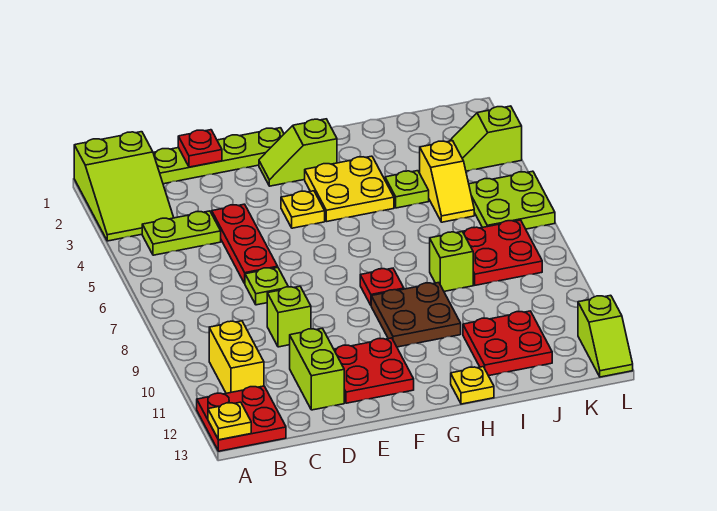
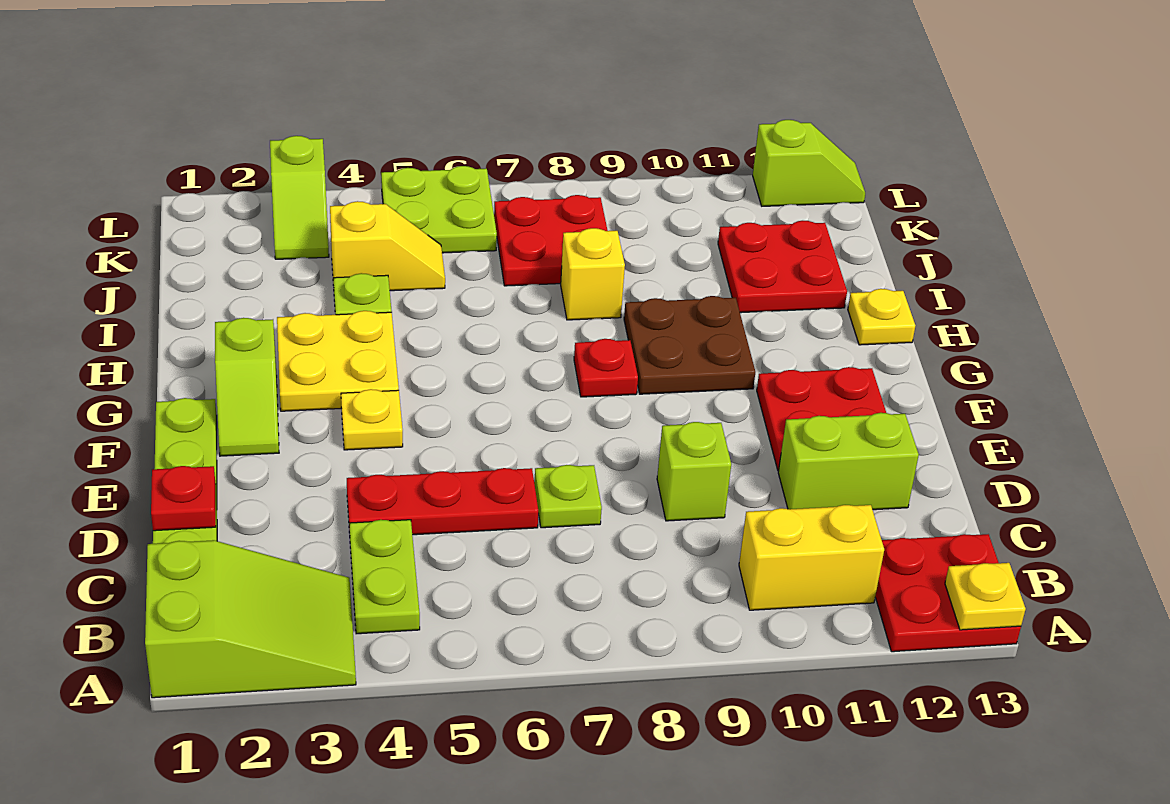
lime brick I8 level 1 -> yellow brick I8 level 1

